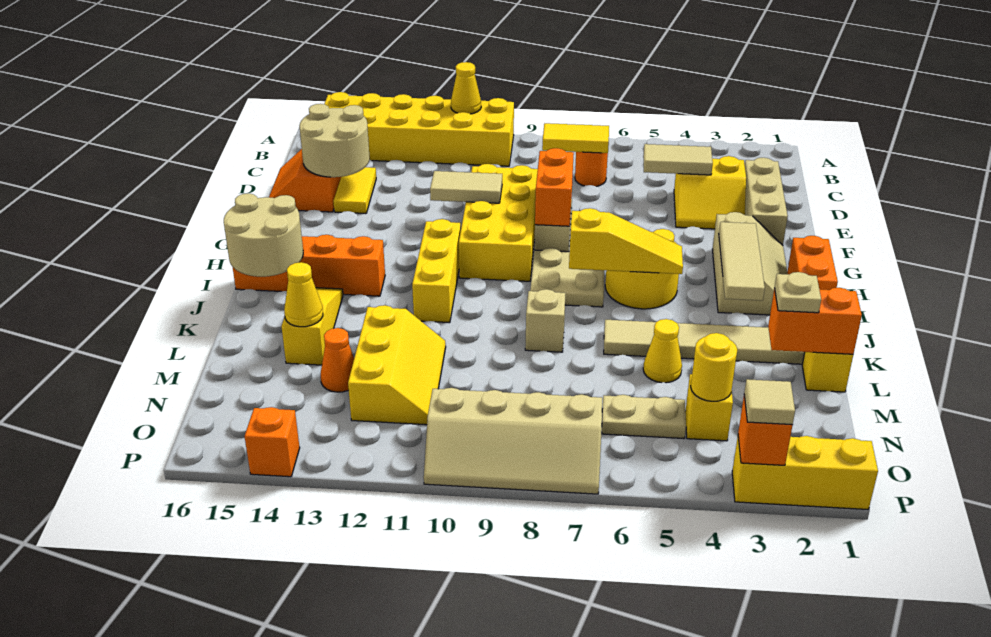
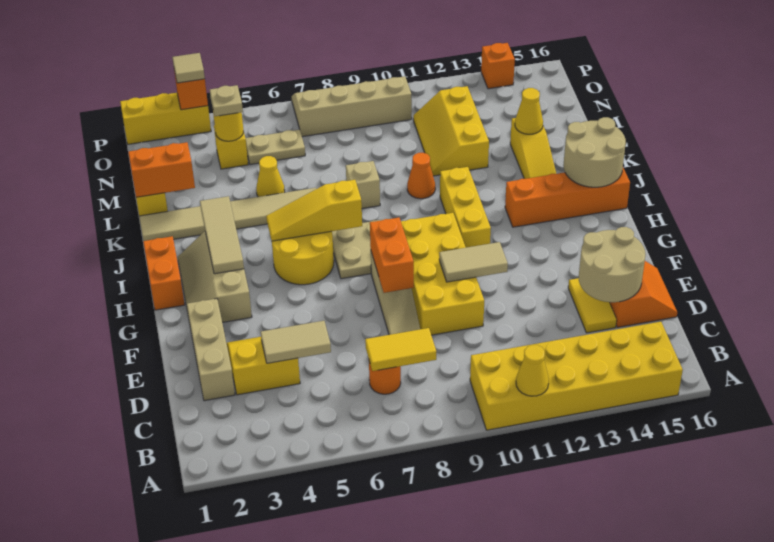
tan plate L2 level 3 -> tan plate N4 level 3
orange cone M13 level 1 -> orange cone K10 level 1

